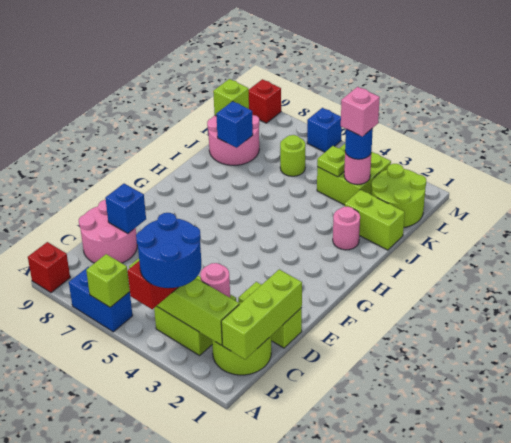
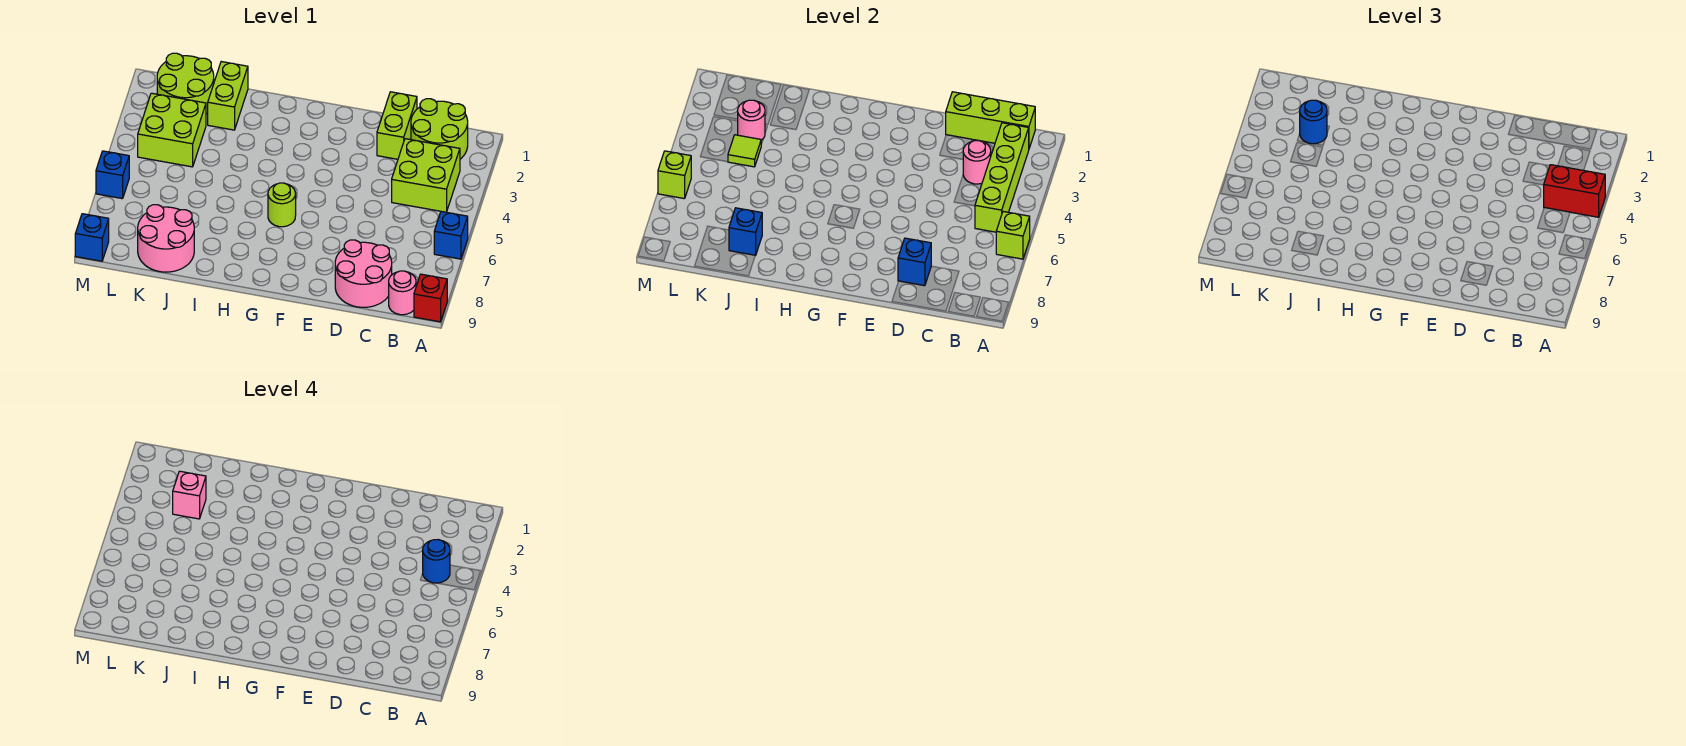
blue round brick A3:B4 level 4 -> blue round brick B4 level 4
blue brick A6:A7 level 1 -> blue brick A6 level 1
pink round brick I2 level 1 -> pink round brick B9 level 1
lime plate K4 level 2 -> lime tile K4 level 2
lime round brick K6 level 1 -> lime round brick G6 level 1
lime brick K9 level 2 -> lime brick M6 level 2
red brick M9 level 1 -> blue brick M9 level 1

